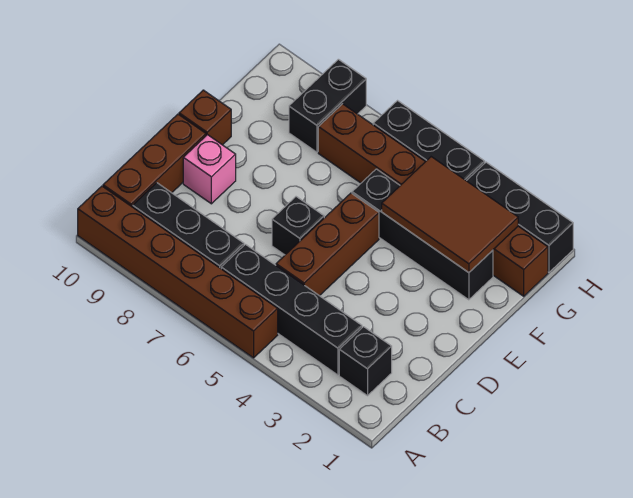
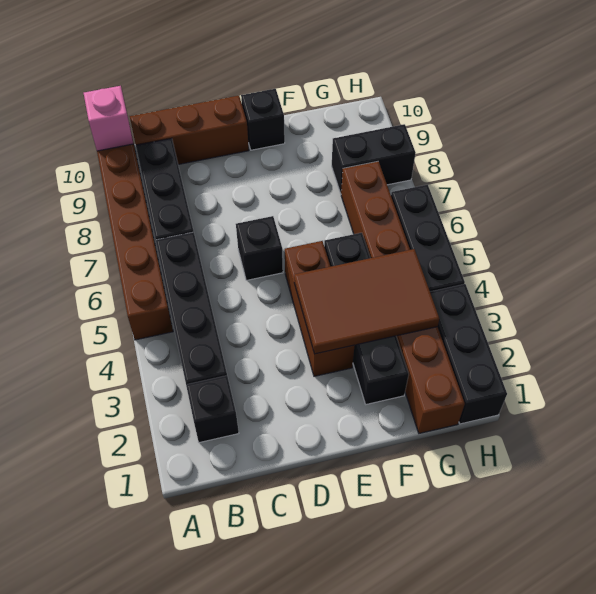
brown brick C5:E5 level 1 -> brown brick E3:E5 level 1
pink brick D9 level 1 -> pink brick A10 level 2
brown brick E10 level 1 -> black brick E10 level 1
brown tile F2:G4 level 2 -> brown tile E3:G4 level 2

